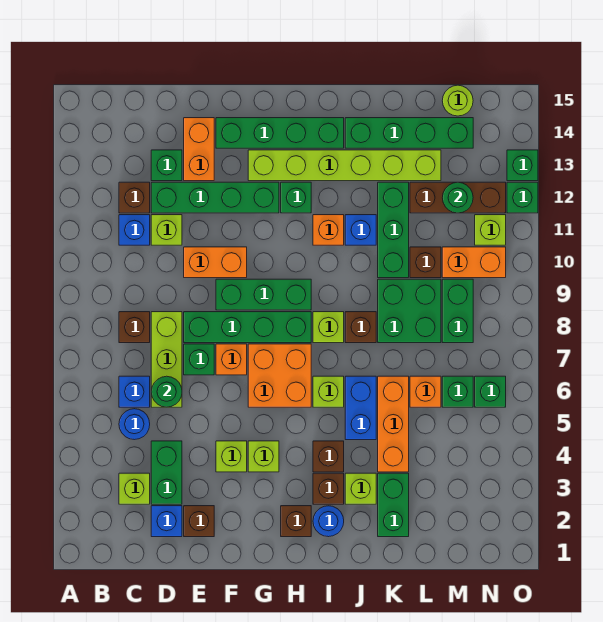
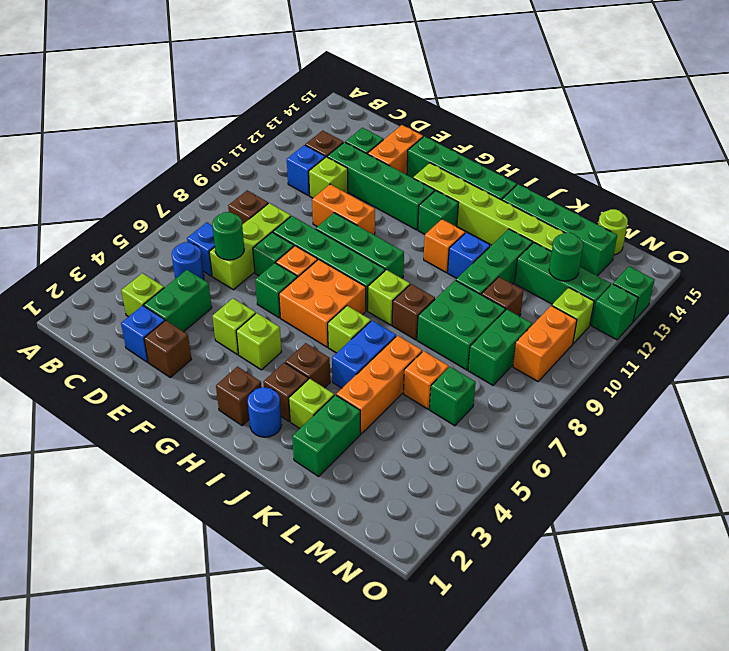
brown brick L12:N12 level 1 -> green brick L12:N12 level 1
orange brick M10:N10 level 1 -> orange brick N9:N10 level 1
green brick N6 level 1 -> green brick F6 level 1

